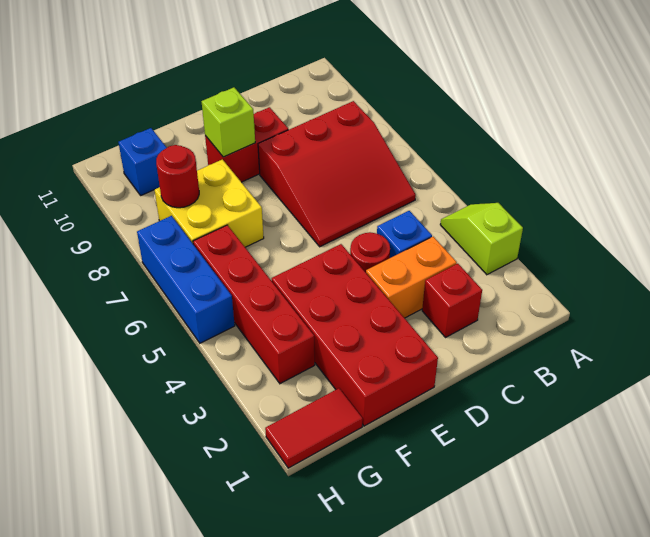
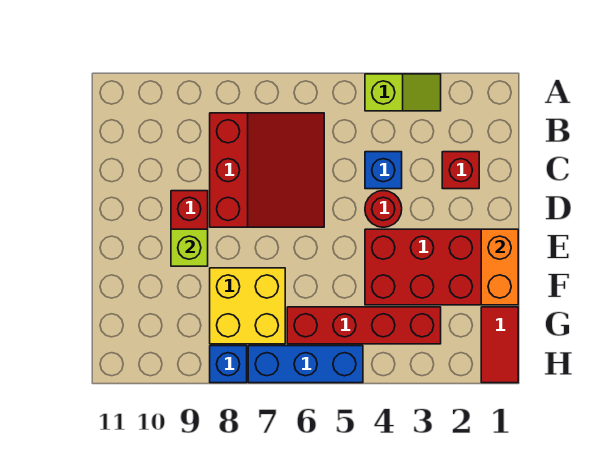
lime slope A3:A4 level 1 top 3 -> lime slope A3:A4 level 1 top 4
orange brick C3:D3 level 1 -> orange brick E1:F1 level 2
red round brick G8 level 2 -> none
blue brick G10 level 1 -> blue brick H8 level 1

